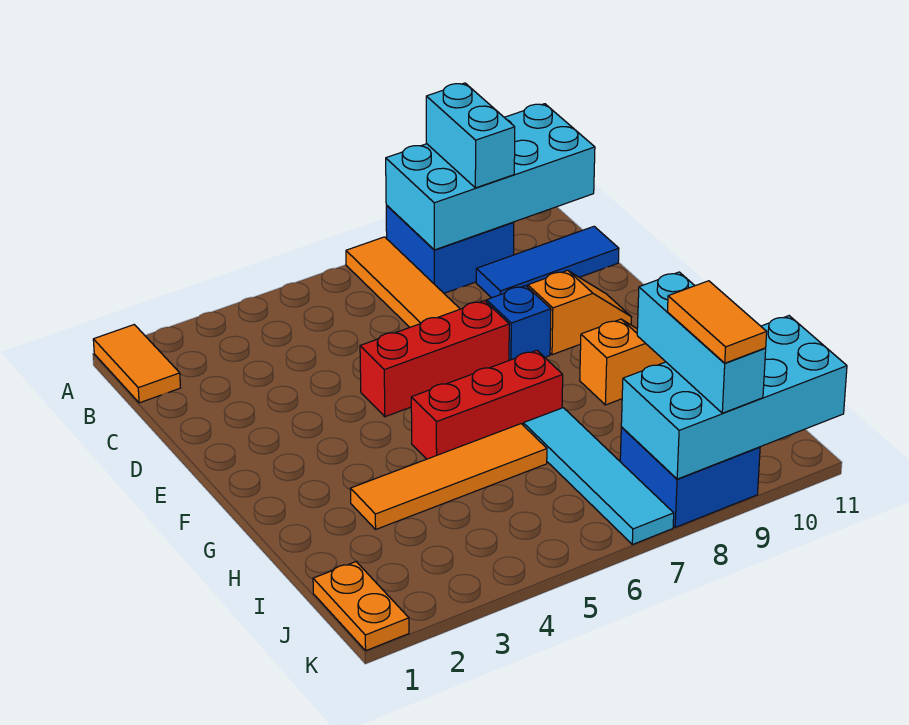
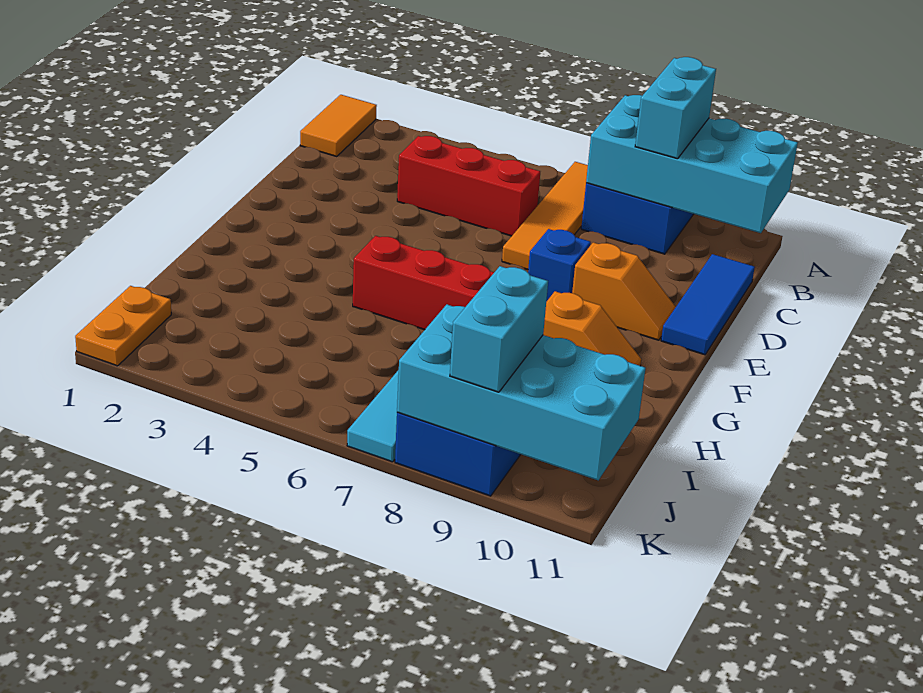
blue tile C9:C11 level 1 -> blue tile C11:E11 level 1
red brick E5:E7 level 1 -> red brick C4:C6 level 1
orange tile H3:H6 level 1 -> none
cyan brick I9:K9 level 3 -> cyan brick J9:K9 level 3
orange tile J9:K9 level 4 -> none

